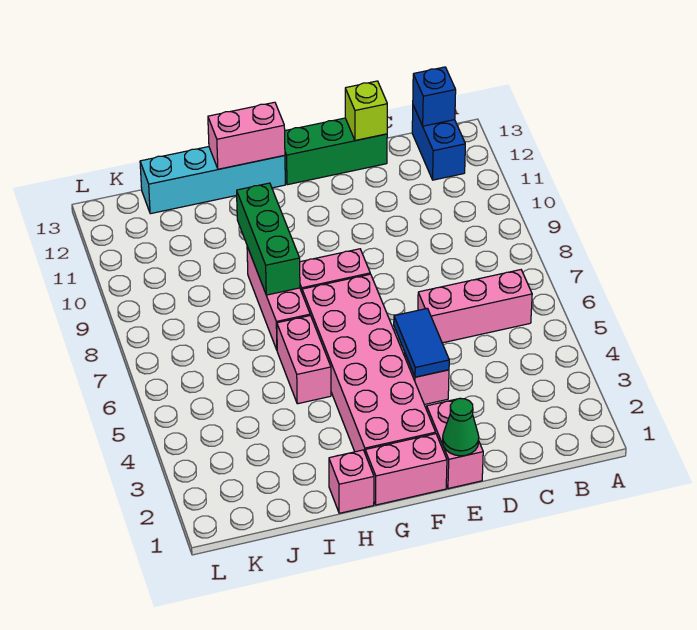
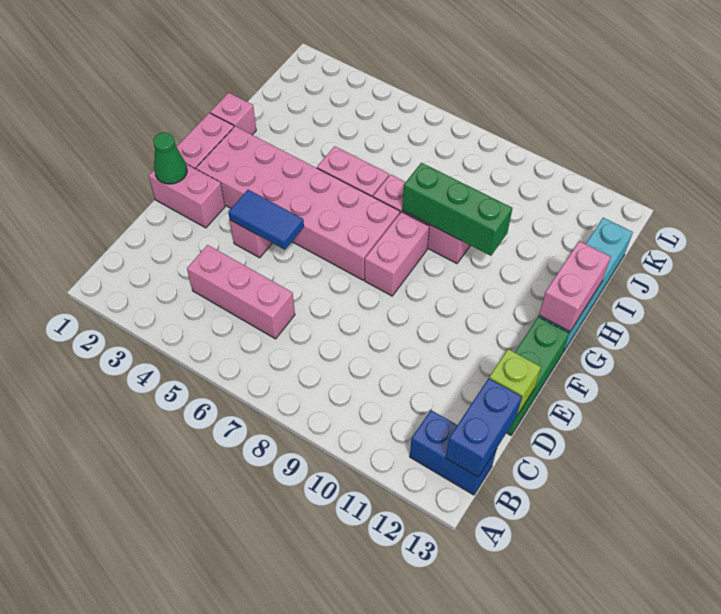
pink brick B6:D6 level 1 -> pink brick C4:C6 level 1
blue brick B13 level 2 -> blue brick B13:C13 level 2

